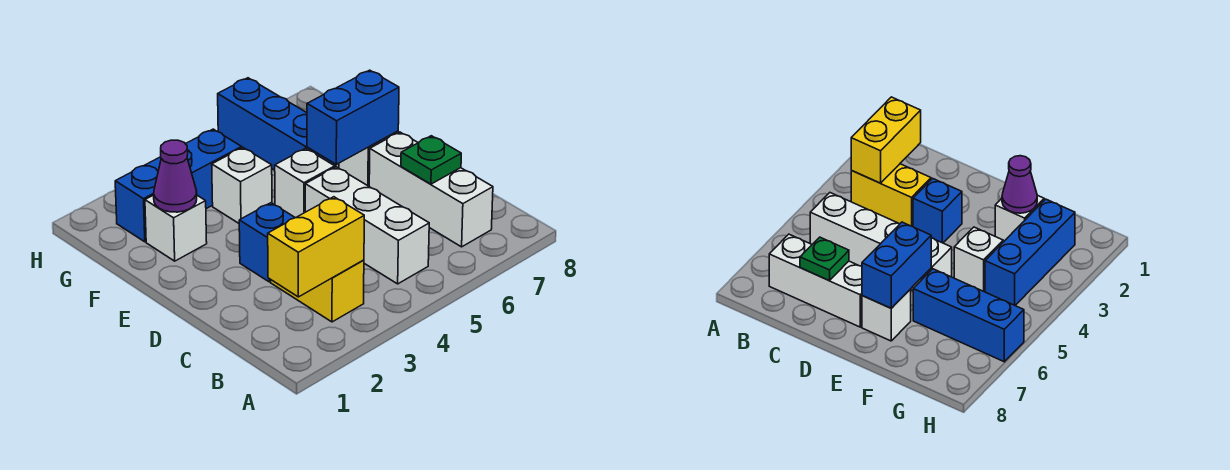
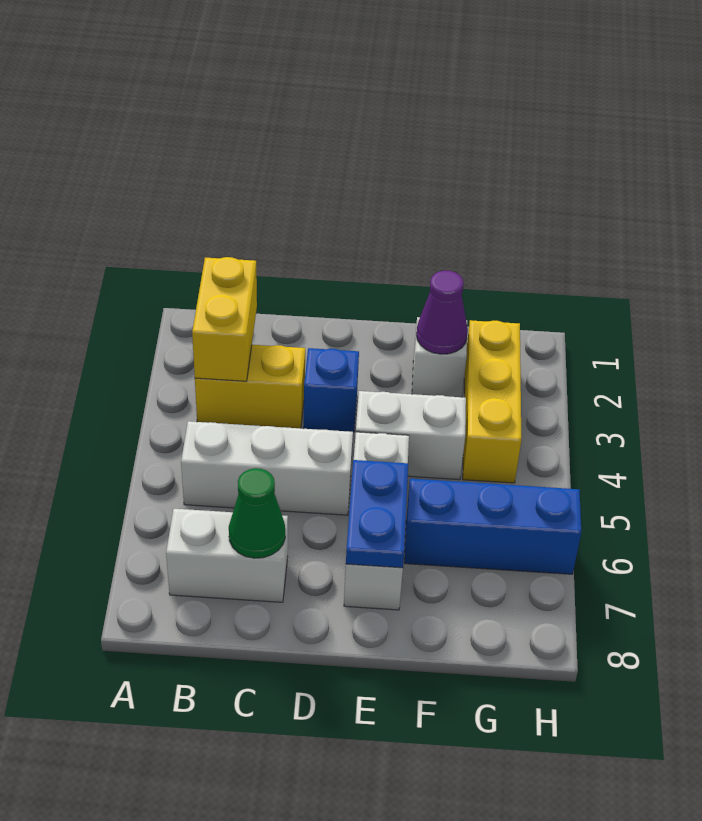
white brick B7:D7 level 1 -> white brick B7:C7 level 1
green plate C7 level 2 -> green cone C7 level 2
blue brick E6:E7 level 2 -> blue plate E6:E7 level 2
white brick F4 level 1 -> white brick E4:F4 level 1
blue brick G2:G4 level 1 -> yellow brick G2:G4 level 1

